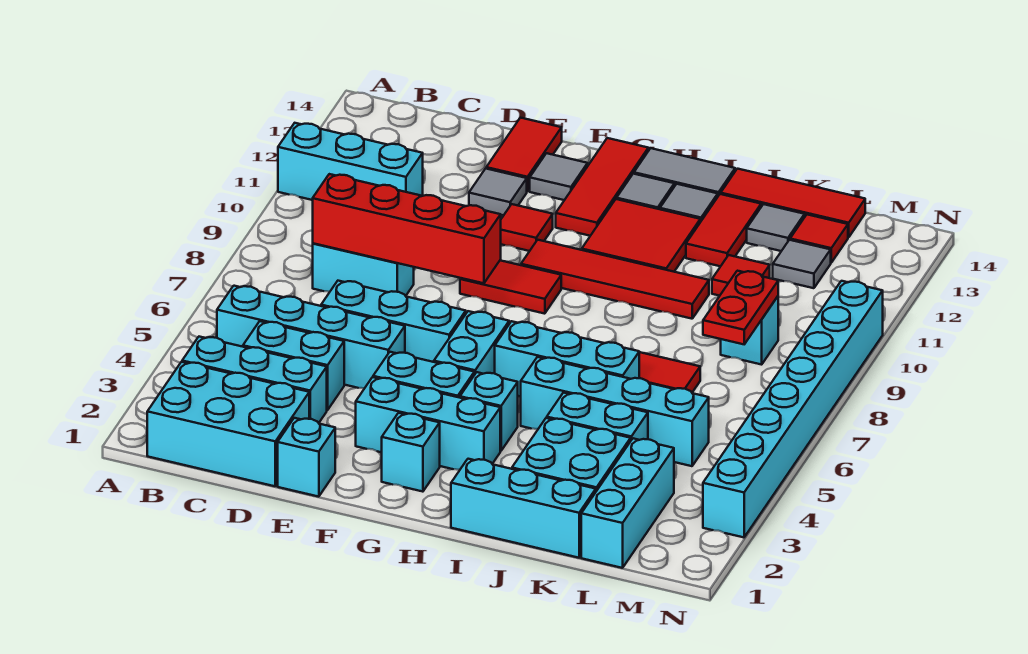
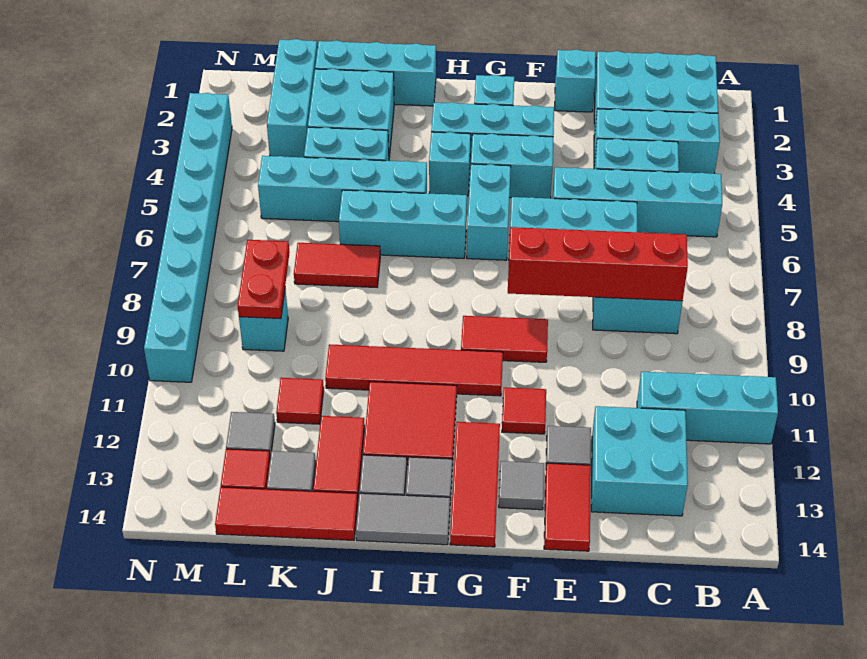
none -> cyan brick C12:D13 level 1

